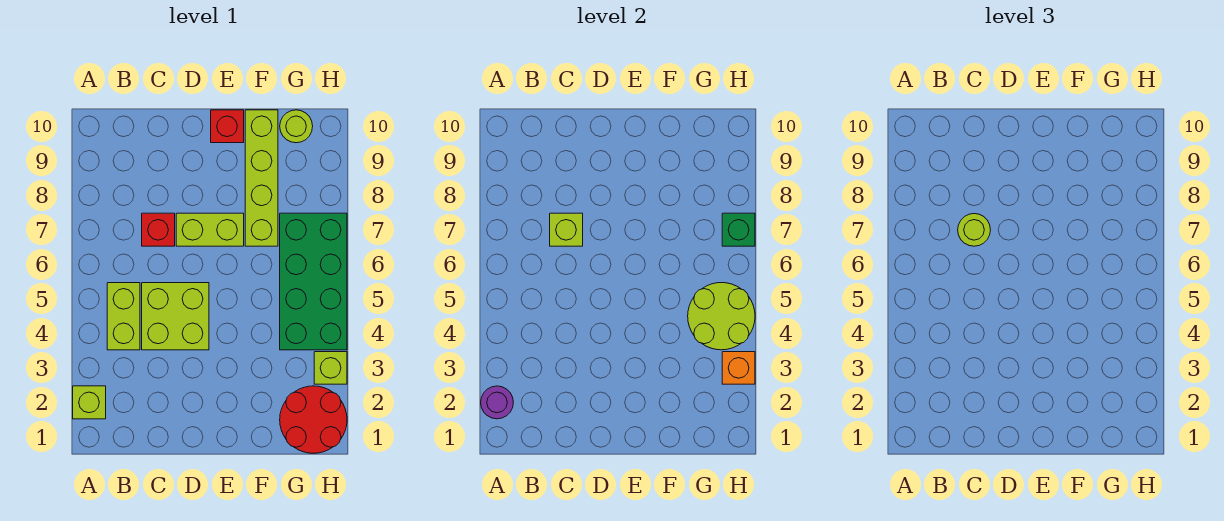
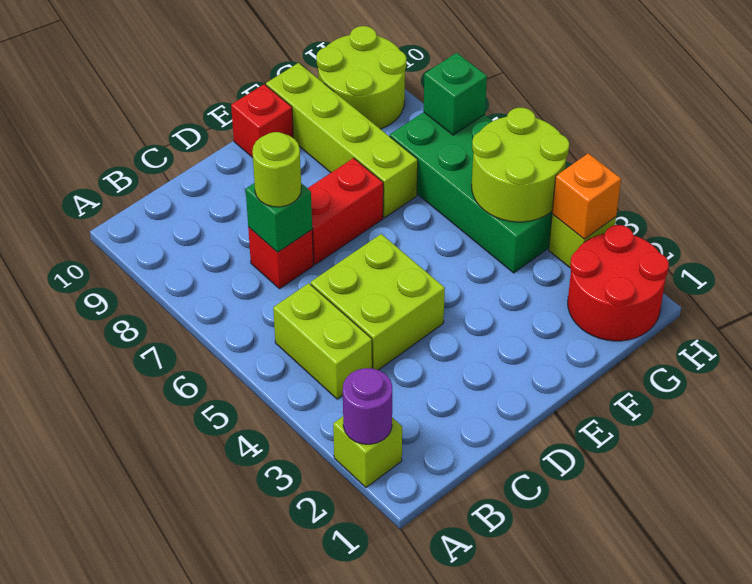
lime brick C7 level 2 -> green brick C7 level 2
lime brick D7:E7 level 1 -> red brick D7:E7 level 1
lime round brick G10 level 1 -> lime round brick G9:H10 level 1

